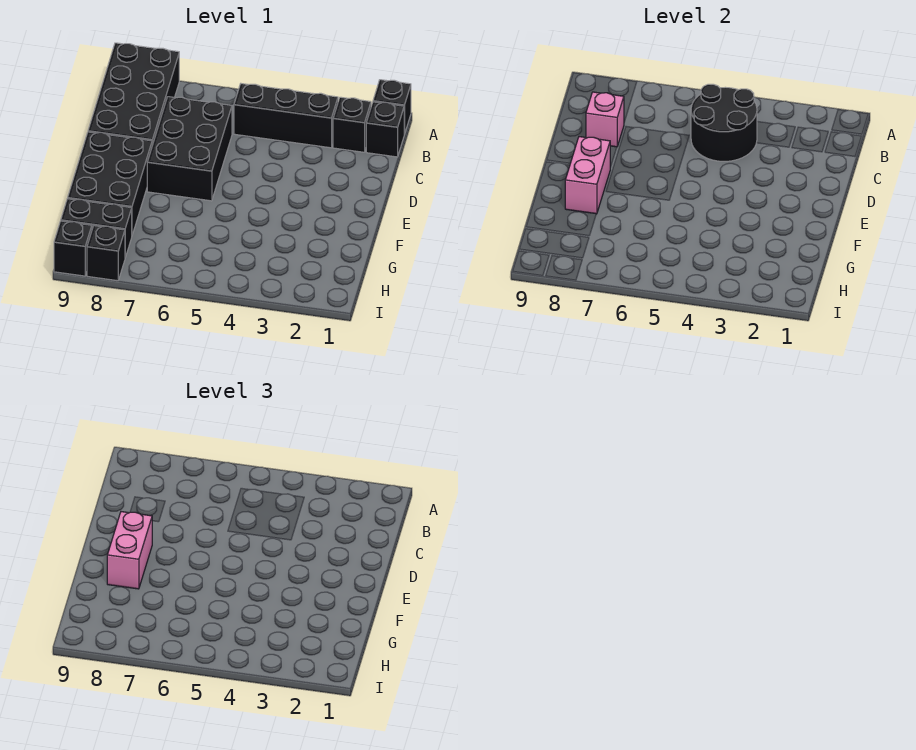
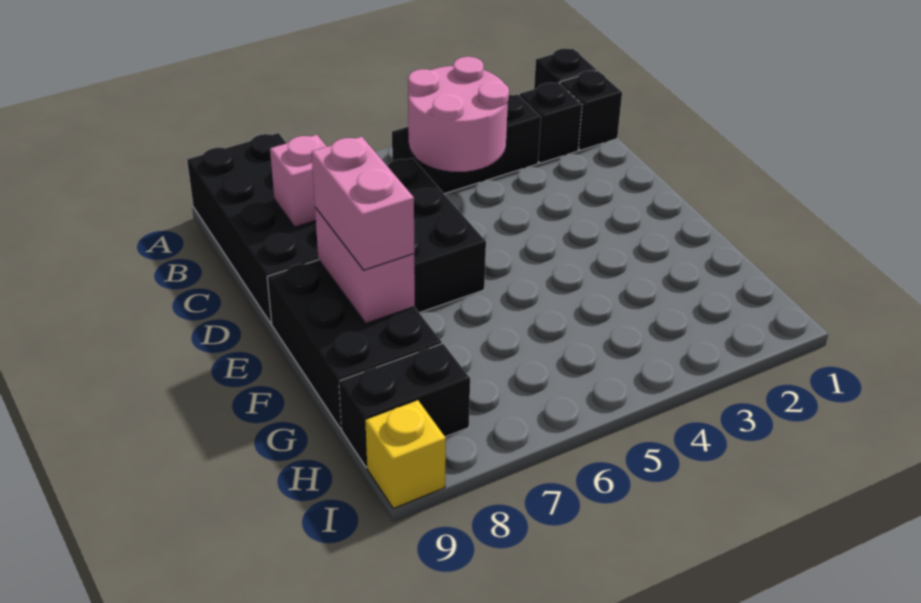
black round brick B4:C5 level 2 -> pink round brick B4:C5 level 2
black brick I8 level 1 -> none
black brick I9 level 1 -> yellow brick I9 level 1

